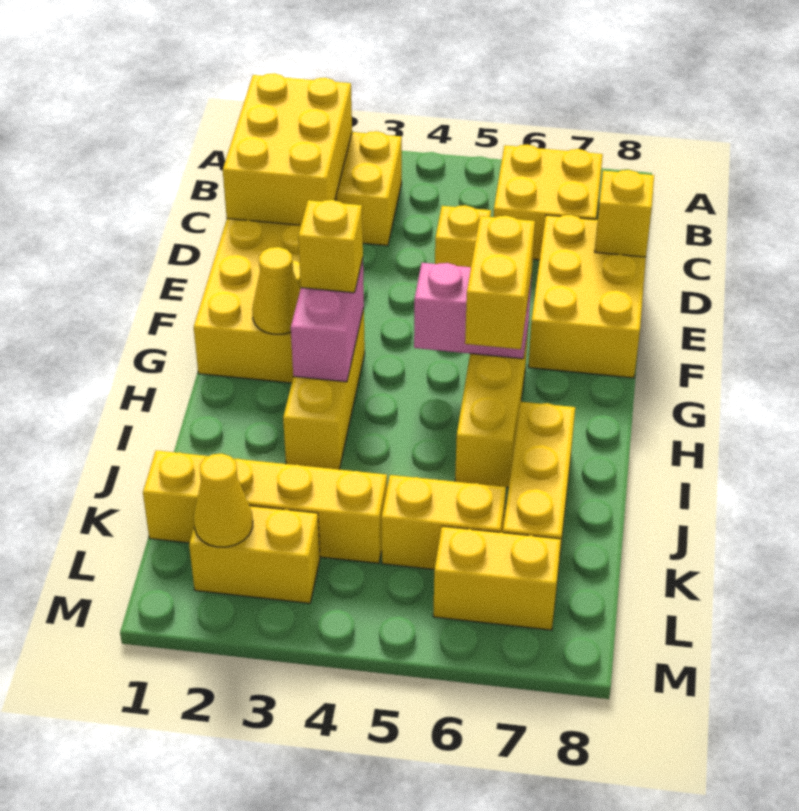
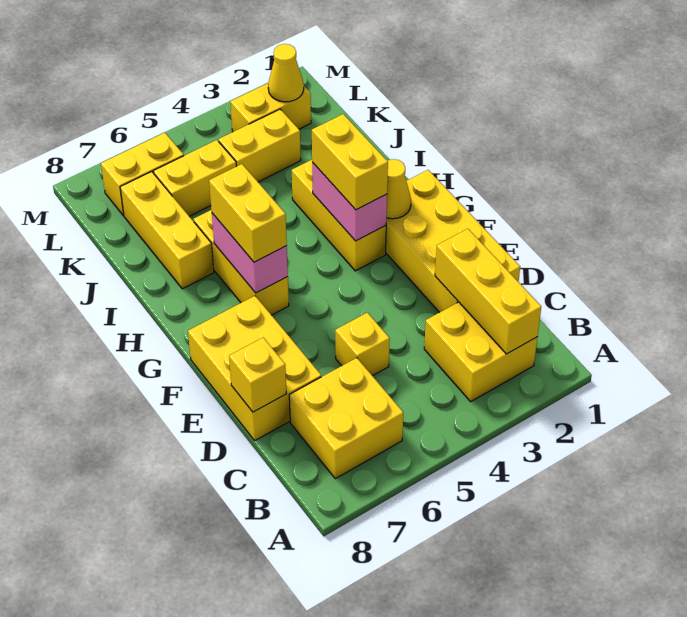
yellow brick B1:D2 level 2 -> yellow brick B2:D2 level 2
yellow brick G3 level 3 -> yellow brick G3:H3 level 3
pink brick G5:G6 level 2 -> pink brick G6:H6 level 2
yellow brick K1:K4 level 1 -> yellow brick K3:K4 level 1

